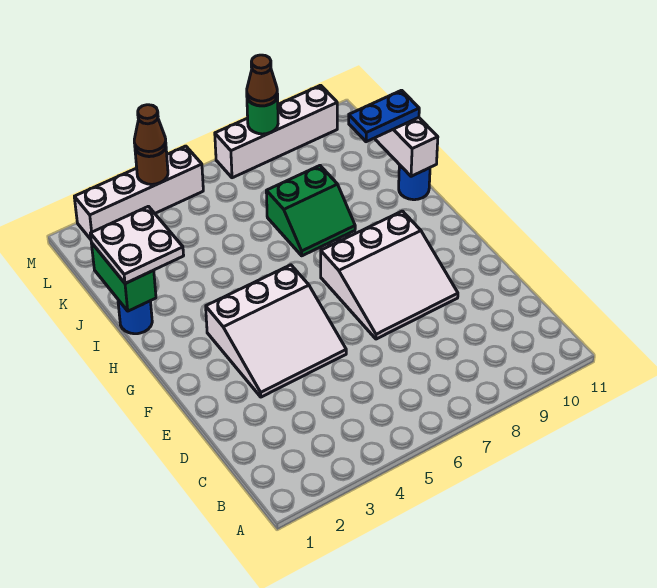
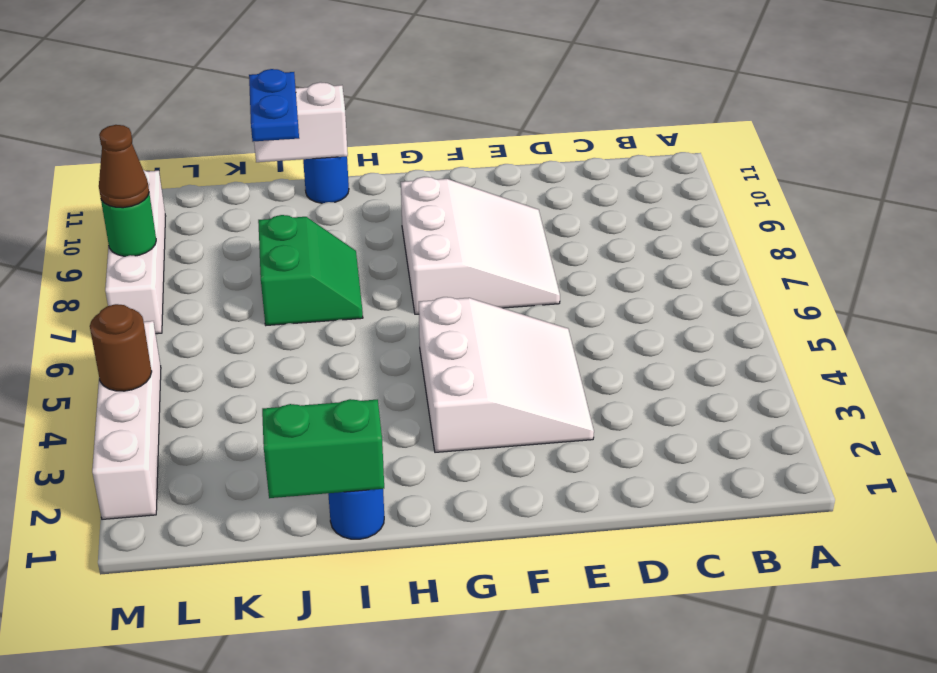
white plate I1:J2 level 3 -> none
brown cone M4 level 3 -> none

